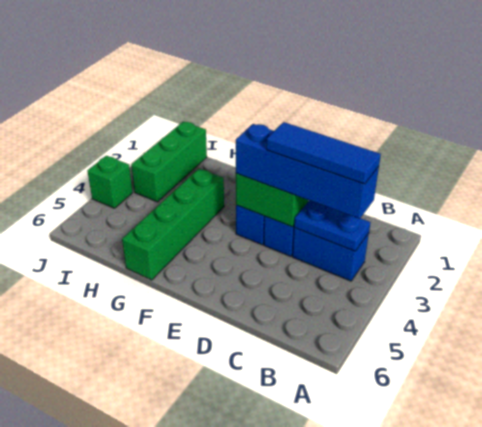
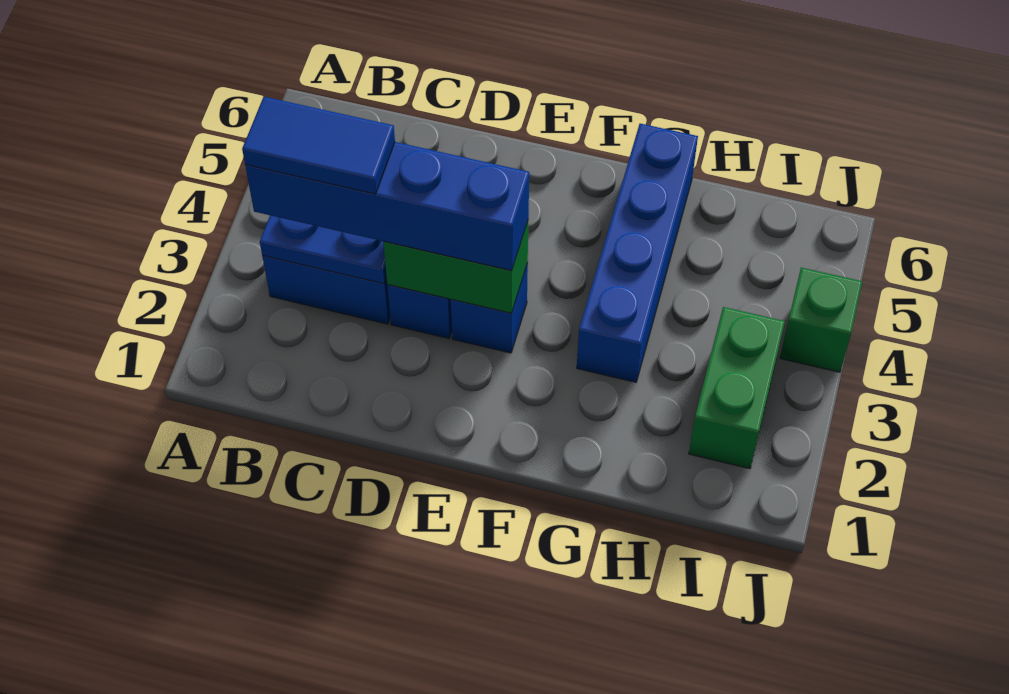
blue tile B3:D3 level 4 -> blue tile B3:C3 level 4
green brick G3:G6 level 1 -> blue brick G3:G6 level 1
green brick I1:I3 level 1 -> green brick I2:I3 level 1

